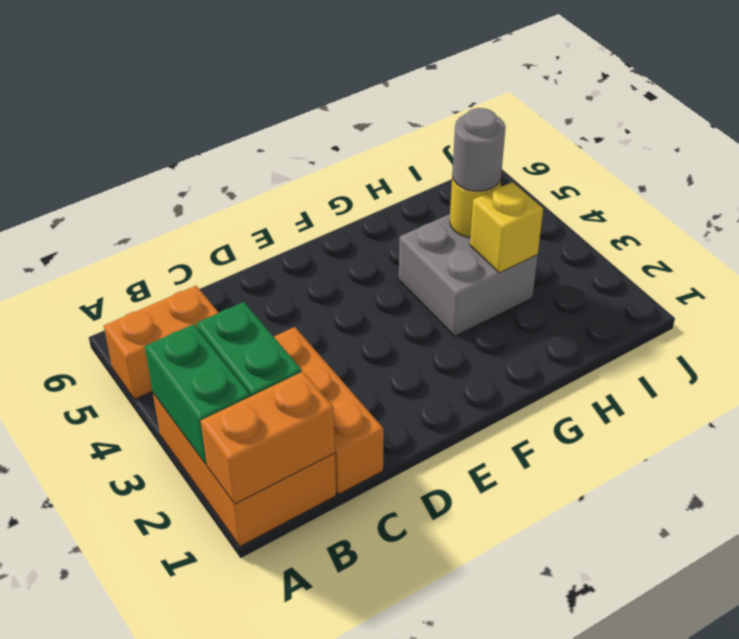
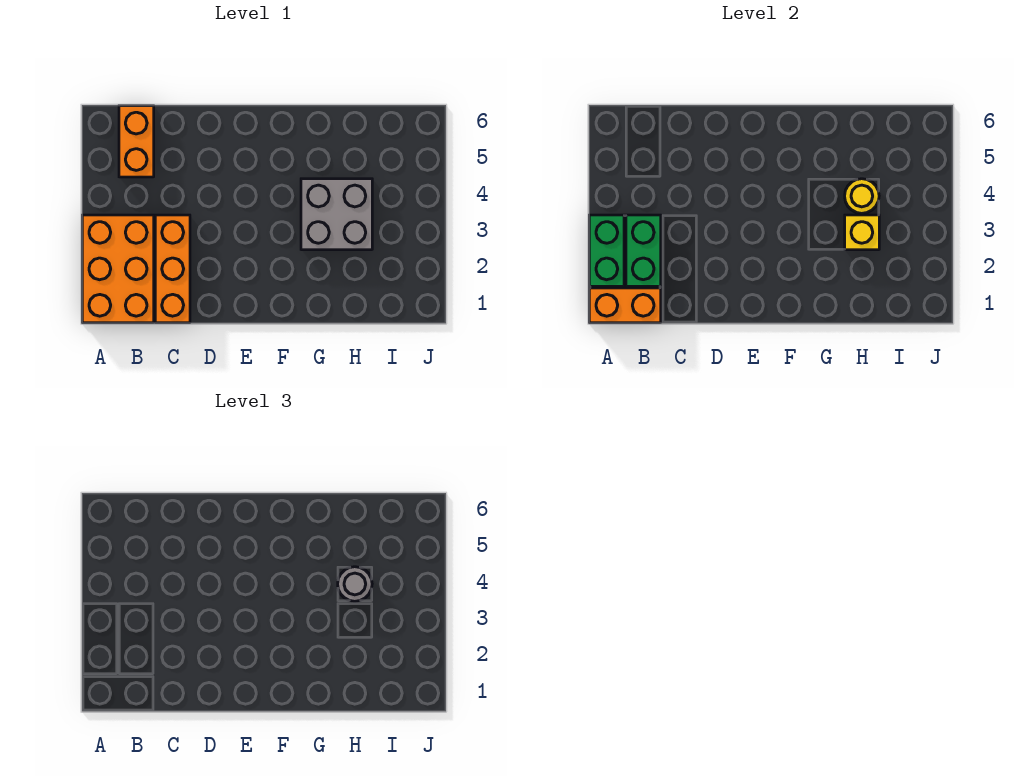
orange brick A5:B5 level 1 -> orange brick B5:B6 level 1

